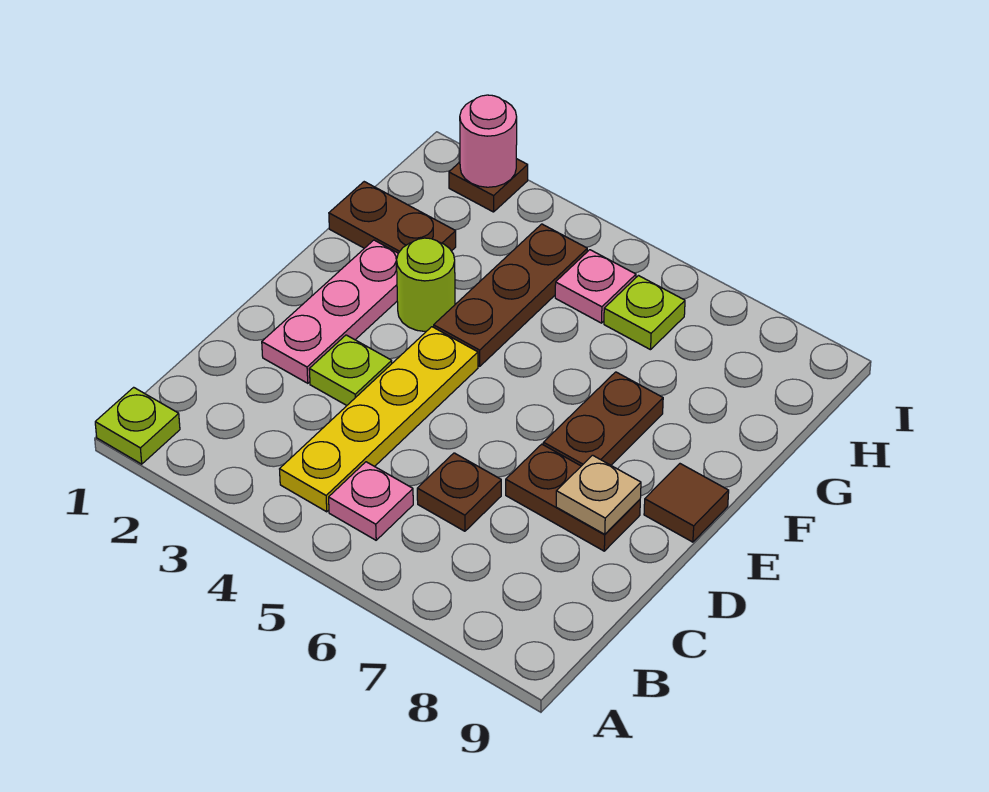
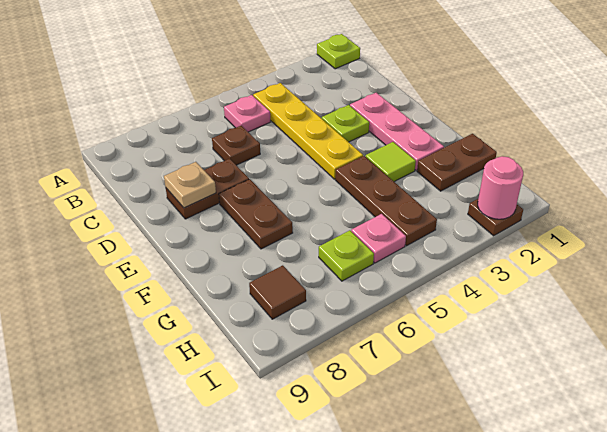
brown tile E9 level 1 -> brown tile H8 level 1
lime round brick F3 level 1 -> lime tile F3 level 1

